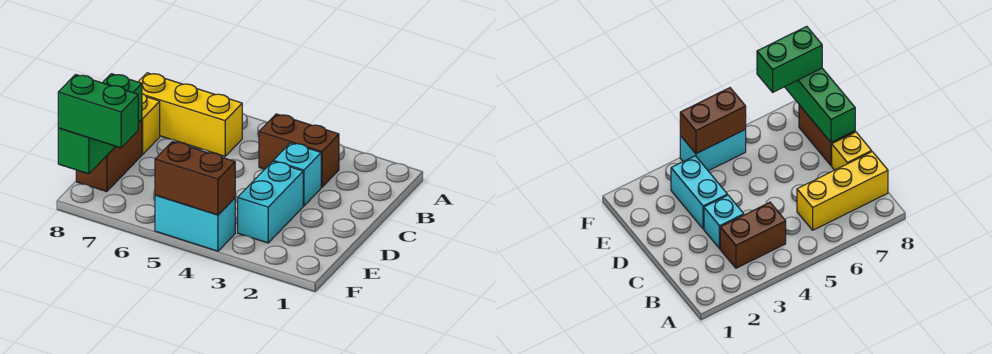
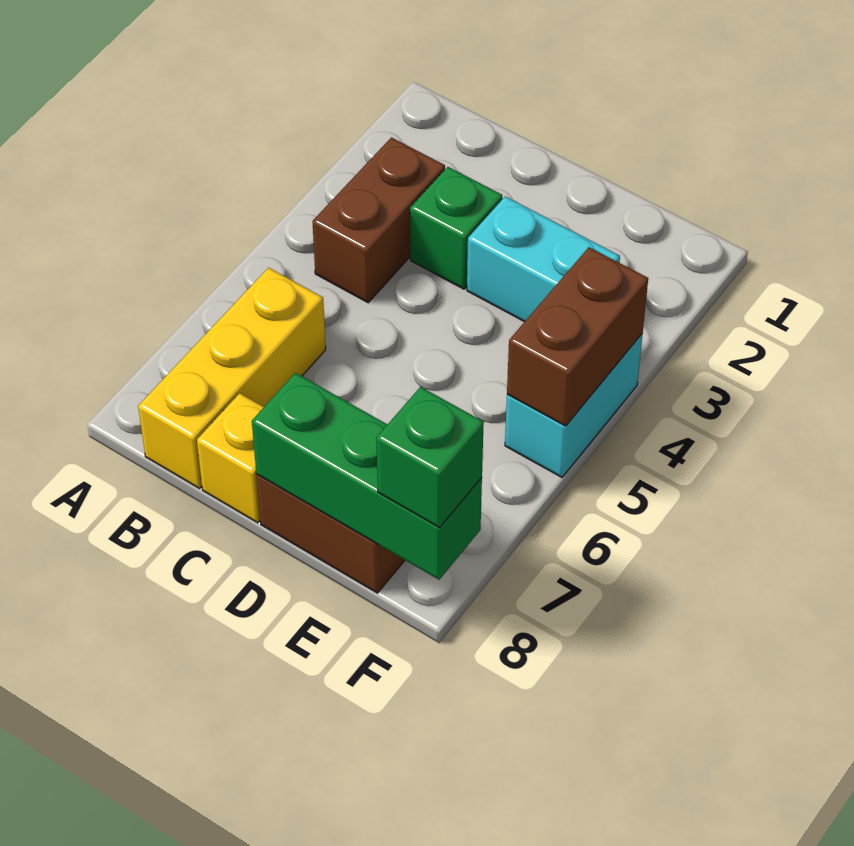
cyan brick C3 level 1 -> green brick C3 level 1
green brick F7:F8 level 3 -> green brick F8 level 3

